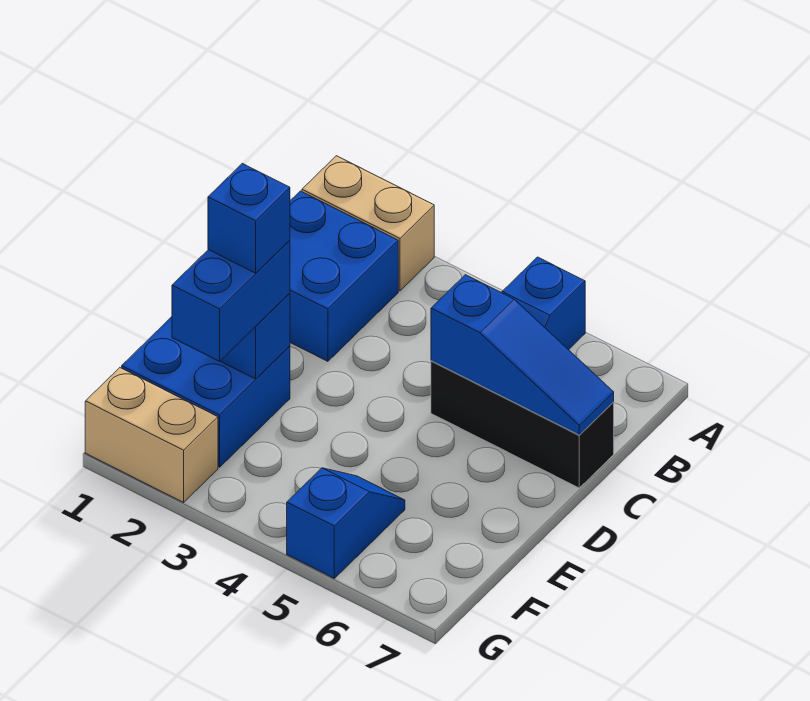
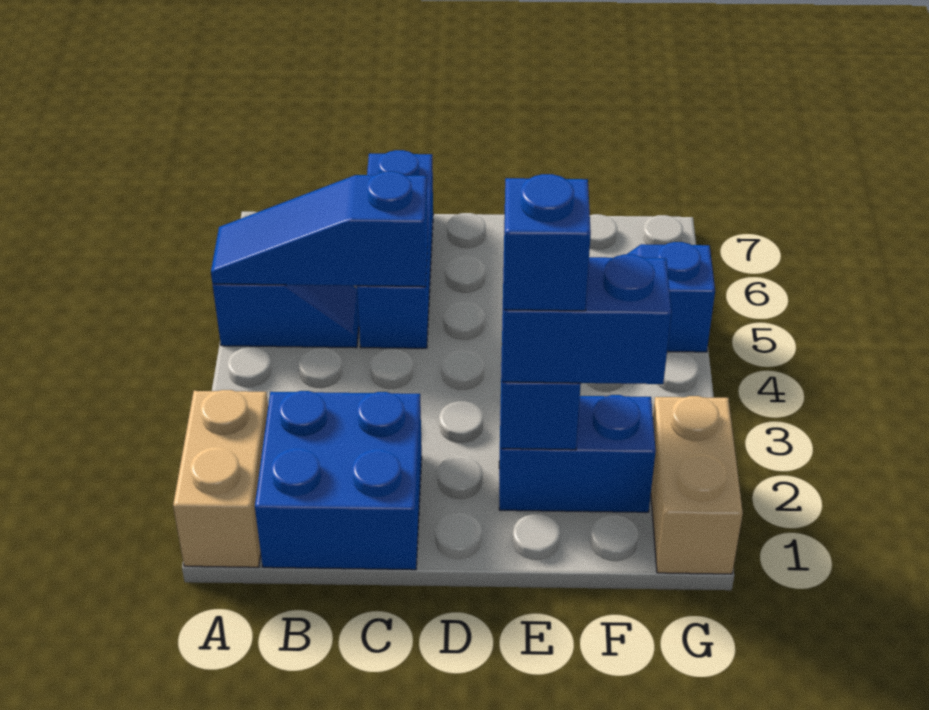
black brick C5:C7 level 1 -> blue brick C5:C7 level 1
blue slope C5:C7 level 2 top 5 -> blue slope A5:C5 level 2 top C
blue brick E1:F2 level 1 -> blue brick E2:F2 level 1

